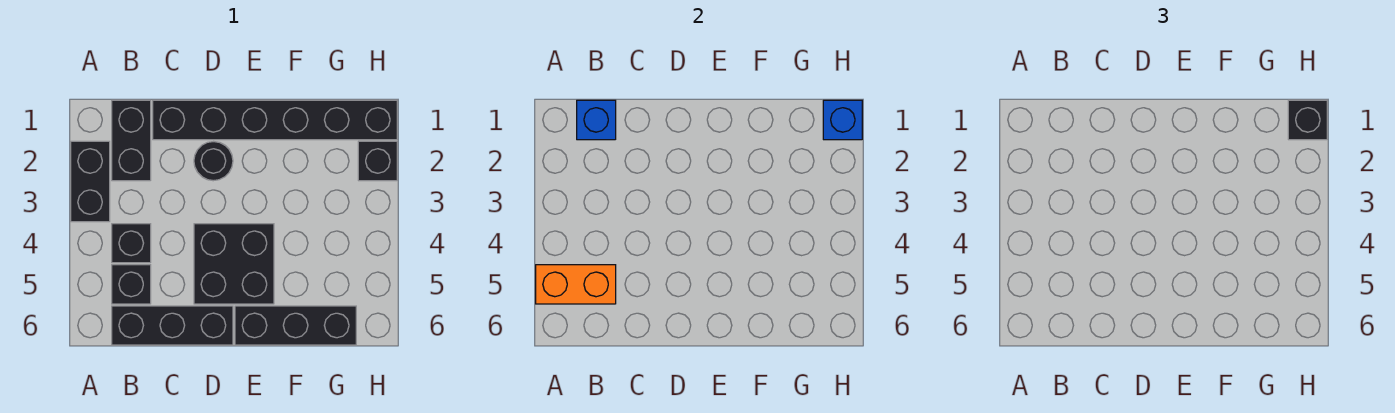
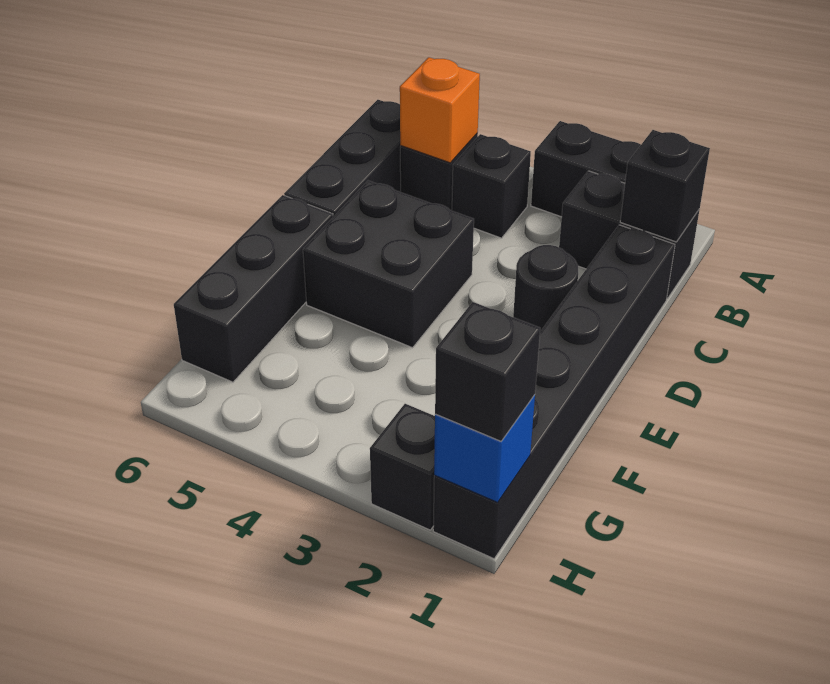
orange brick A5:B5 level 2 -> orange brick B5 level 2
blue brick B1 level 2 -> black brick B1 level 2

